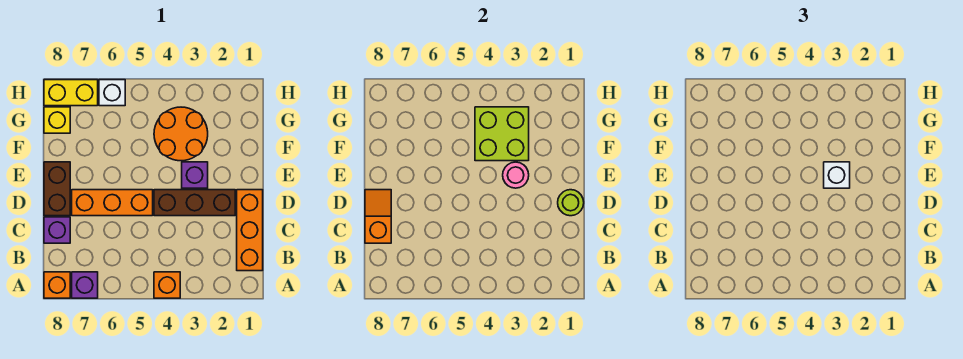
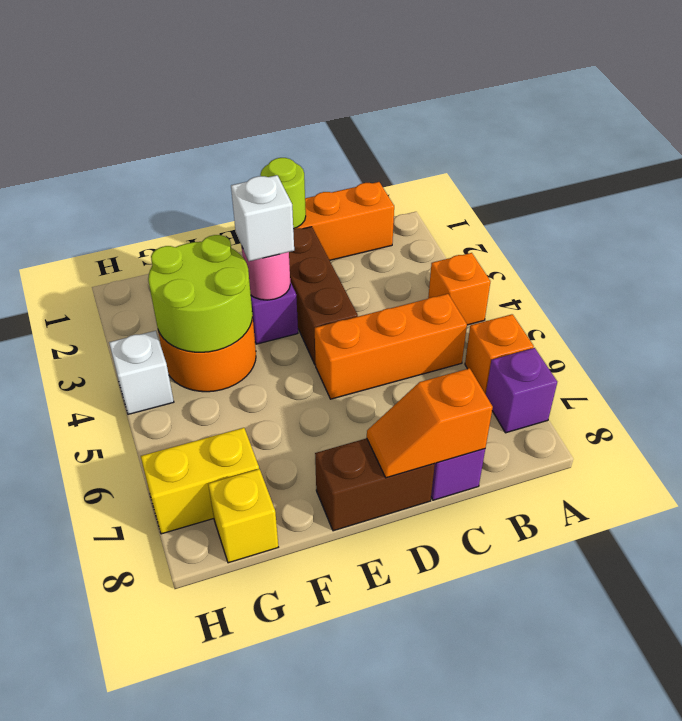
orange brick A8 level 1 -> orange brick A6 level 1
orange brick D5:D7 level 1 -> orange brick B5:D5 level 1
lime brick F3:G4 level 2 -> lime round brick F3:G4 level 2
white brick H6 level 1 -> white brick H4 level 1
yellow brick H7:H8 level 1 -> yellow brick G7:H7 level 1

